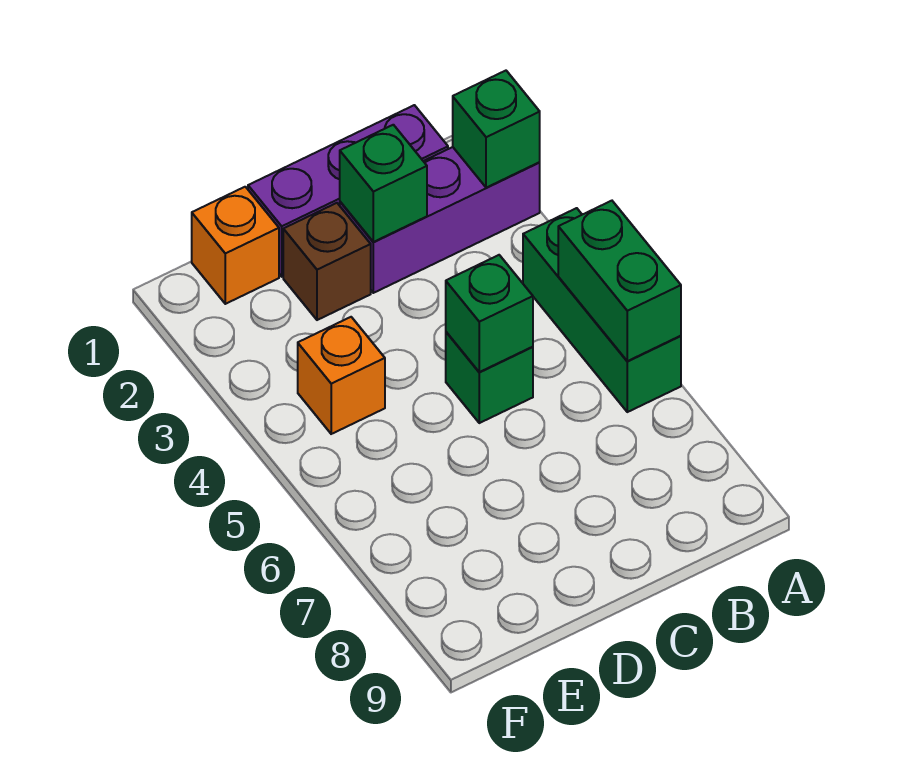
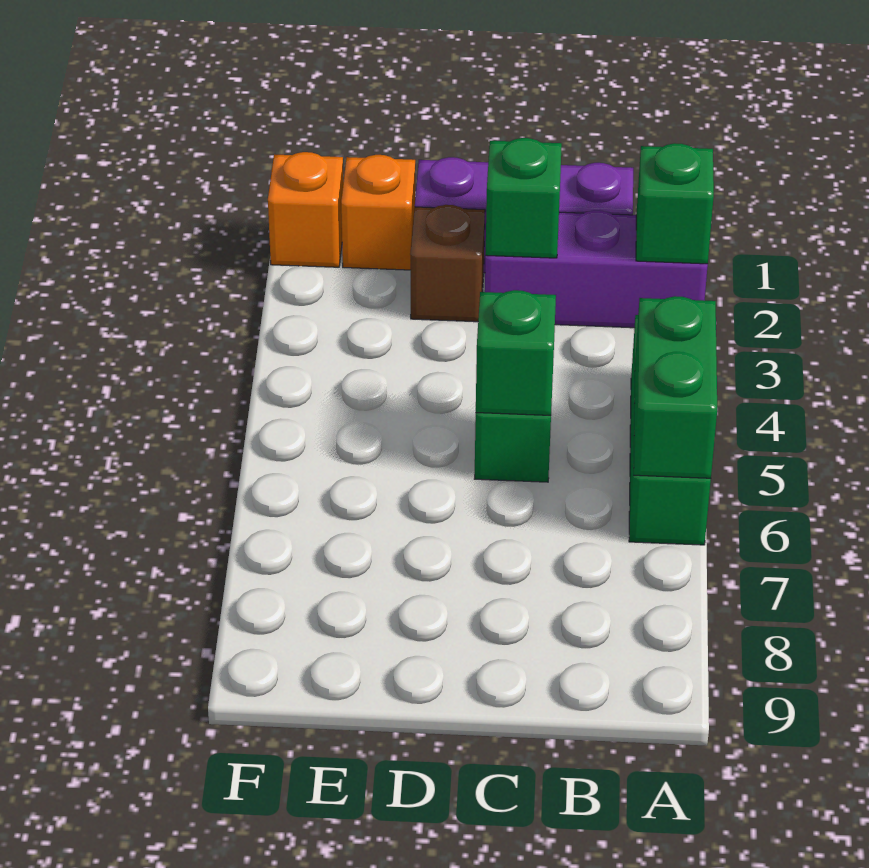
orange brick E4 level 1 -> orange brick F1 level 1

